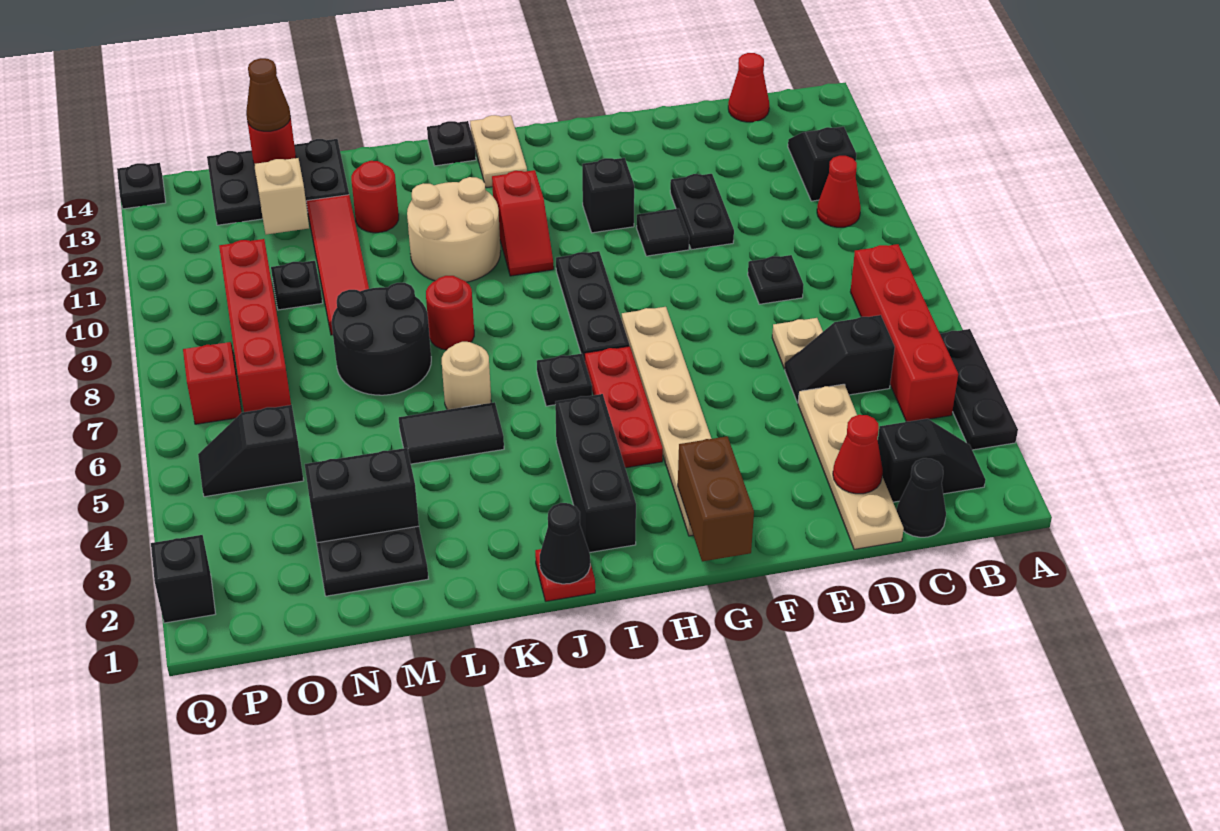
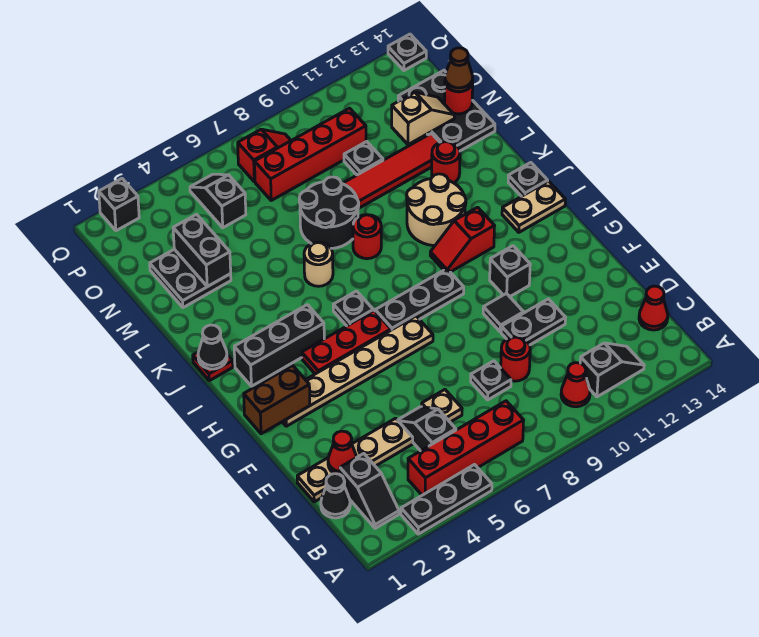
none -> red round brick D9 level 1
black tile K5:L5 level 1 -> none

